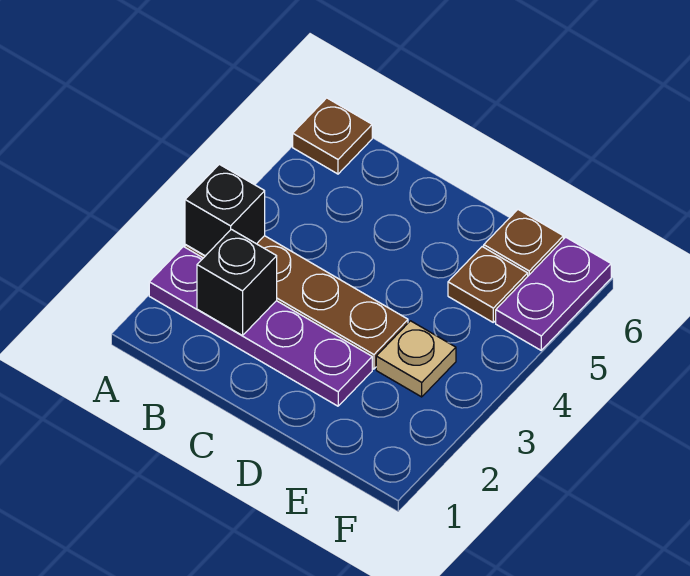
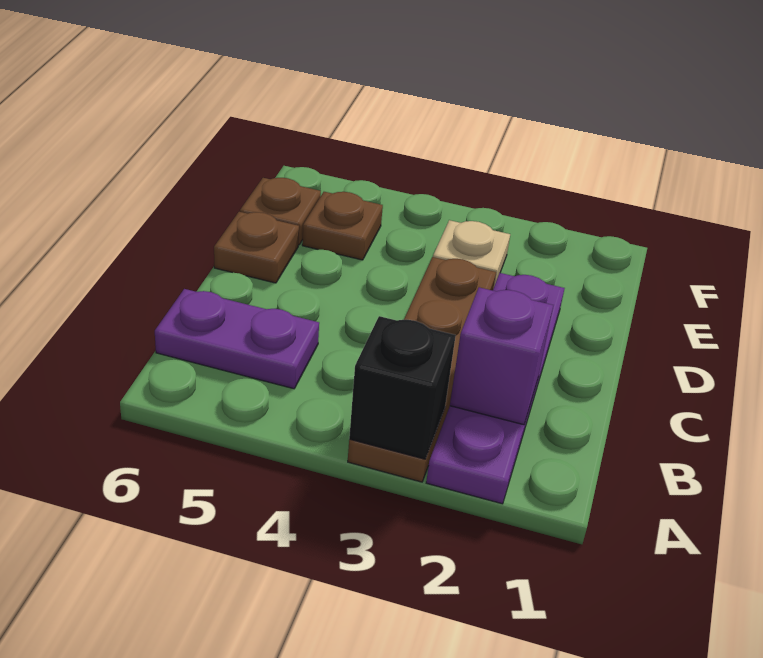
brown plate A6 level 1 -> brown plate D6 level 1
black brick B2 level 2 -> purple brick B2 level 2
purple plate F5:F6 level 1 -> purple plate B5:B6 level 1

